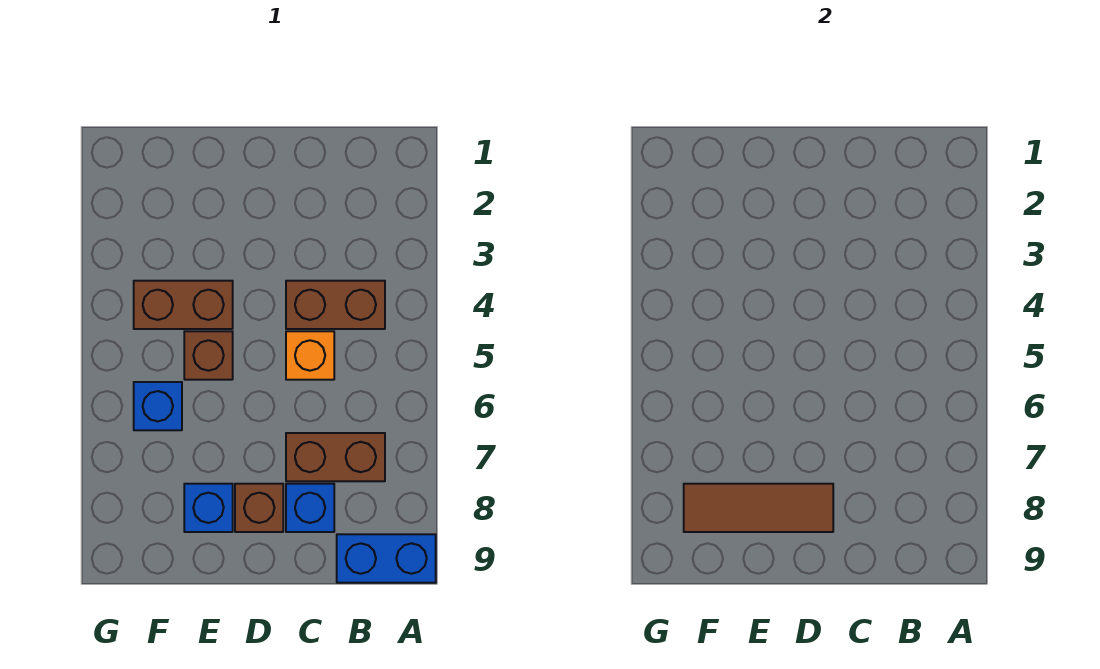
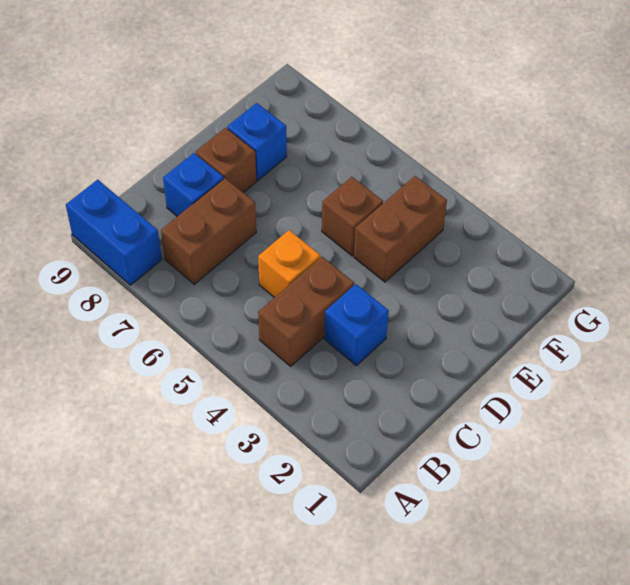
blue brick A9:B9 level 1 -> blue brick A8:A9 level 1
brown tile D8:F8 level 2 -> none
blue brick F6 level 1 -> blue brick C3 level 1

